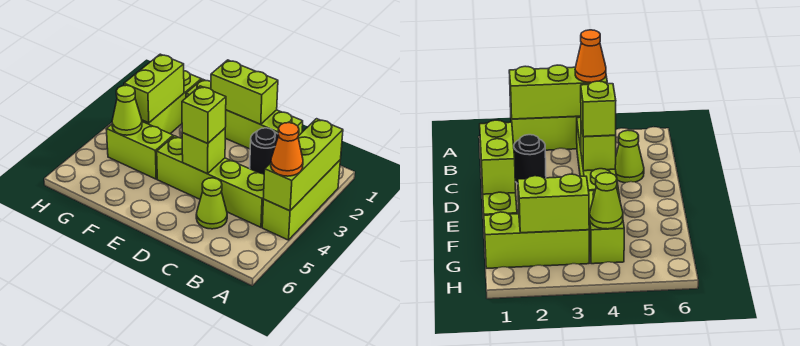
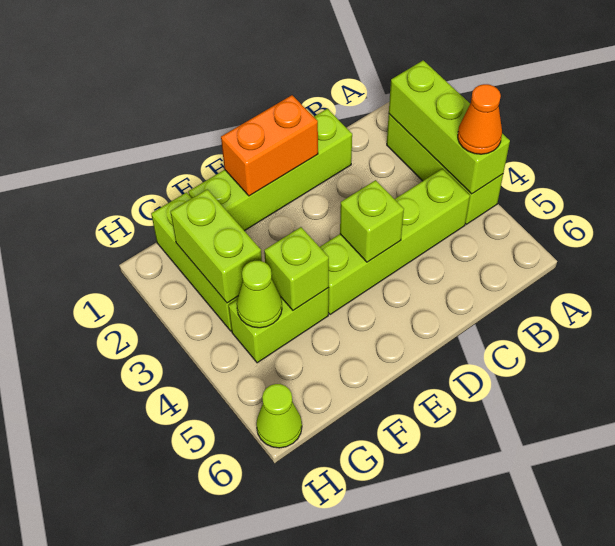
black round brick C2 level 1 -> none
lime cone C5 level 1 -> lime cone H6 level 1
lime brick D1:E1 level 2 -> orange brick D1:E1 level 2
lime brick D4 level 3 -> lime brick F4 level 2

